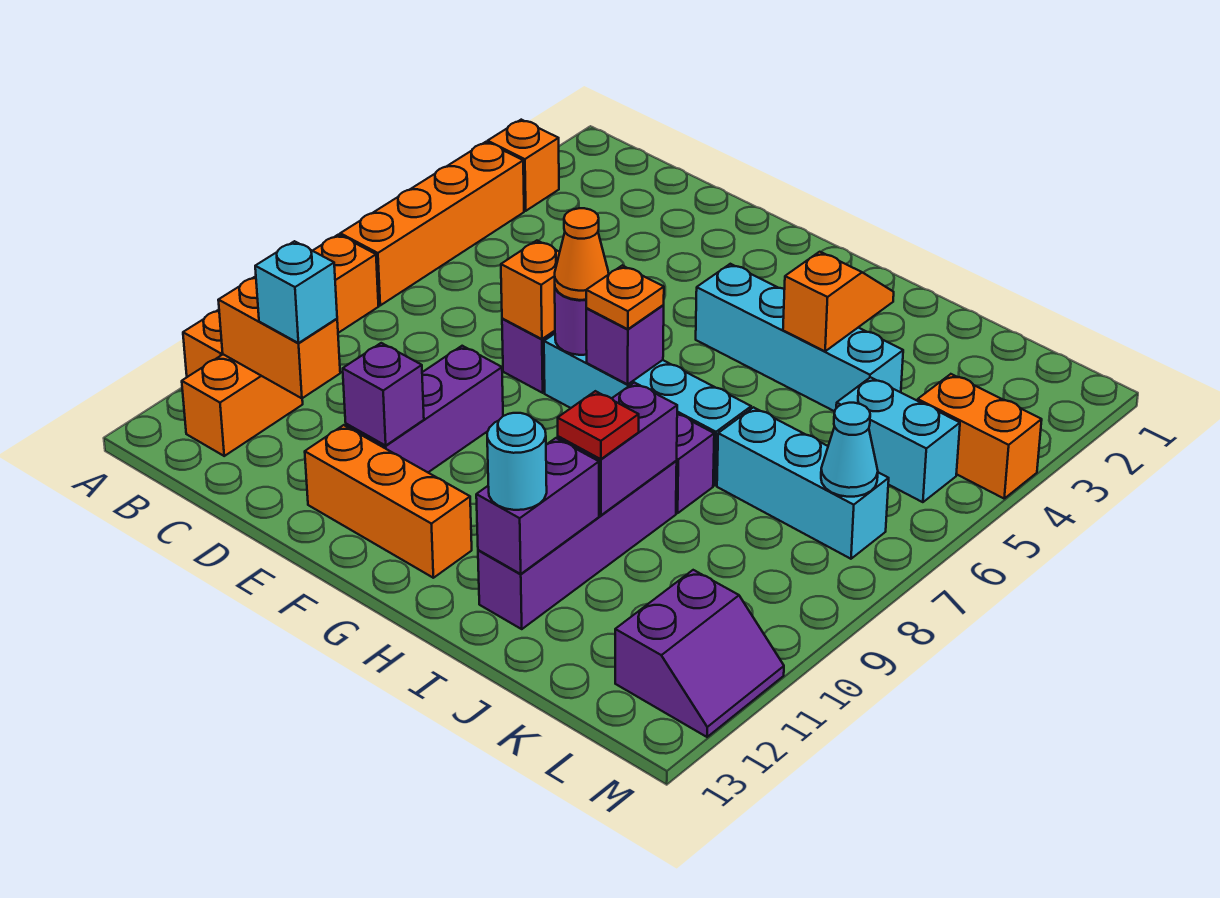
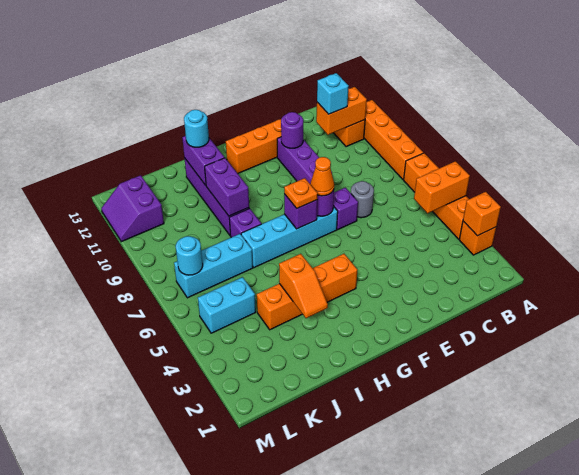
none -> grey round brick D7 level 1
orange brick E7 level 2 -> orange brick A3 level 2
purple brick E11 level 2 -> purple round brick E11 level 2
cyan brick G4:J4 level 1 -> orange brick G4:J4 level 1
red plate I10 level 3 -> none
orange brick L4:M4 level 1 -> orange brick A5:B5 level 2
cyan cone L7 level 2 -> cyan round brick L7 level 2

